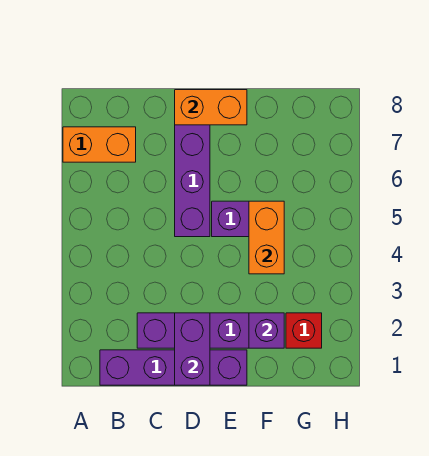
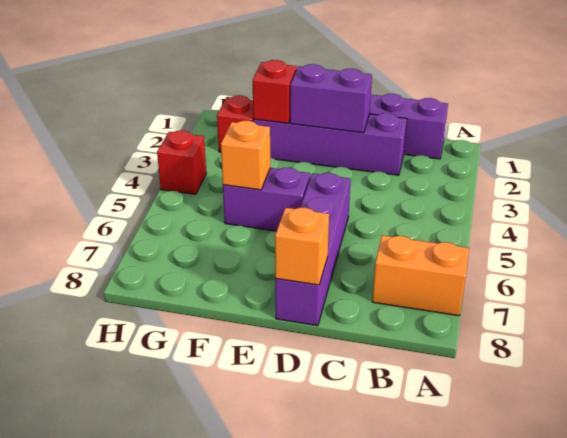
purple brick D1:D2 level 2 -> purple brick D2:E2 level 2
orange brick D8:E8 level 2 -> orange brick D8 level 2
purple brick F2 level 2 -> red brick F2 level 2
orange brick F4:F5 level 2 -> orange brick F5 level 2
none -> red brick H4 level 1

